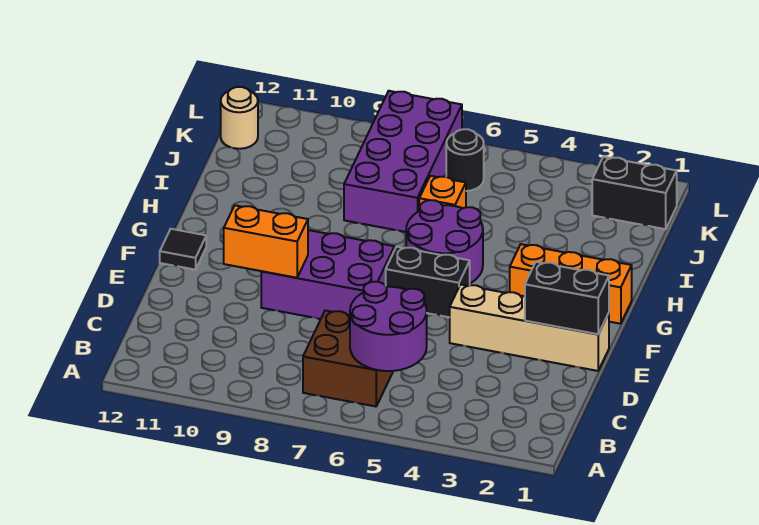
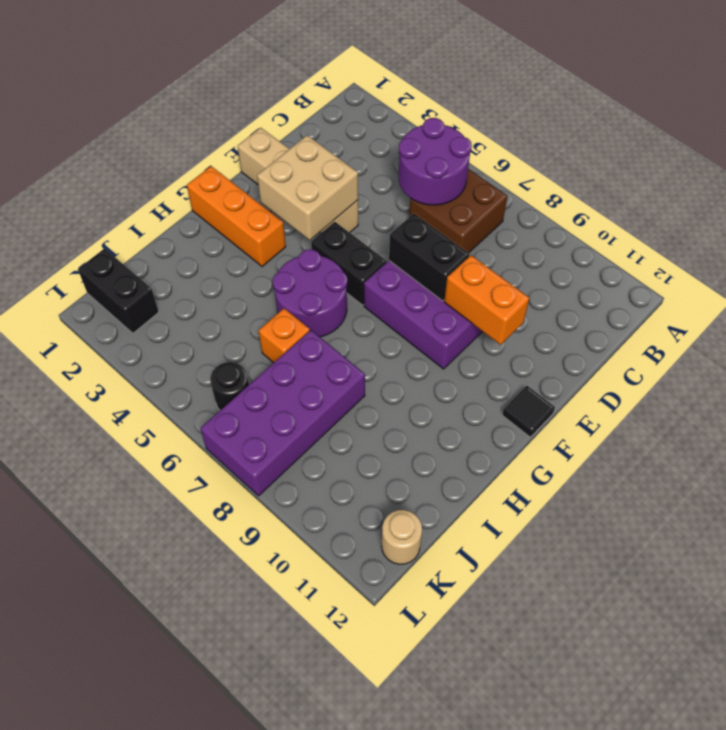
black brick E1:E2 level 2 -> black brick E7:E8 level 2
none -> tan brick E3:F4 level 2

